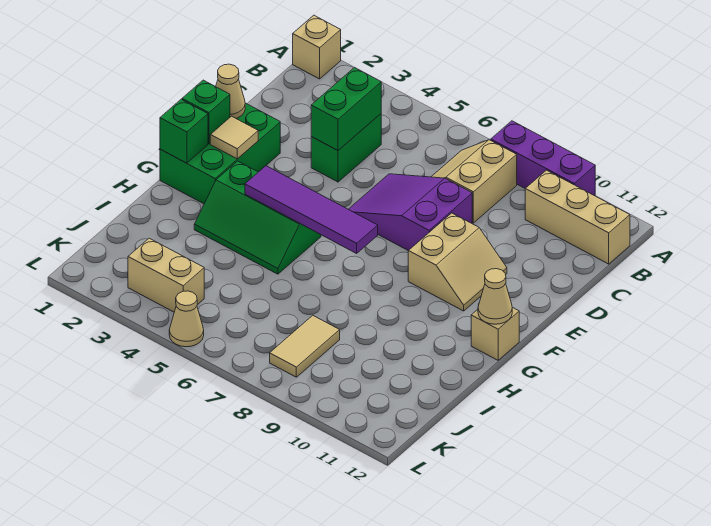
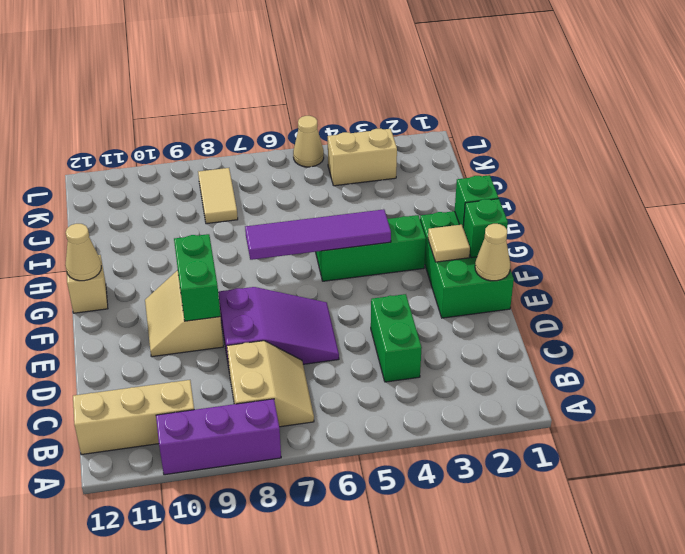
tan brick A1 level 1 -> none
green brick C4:D4 level 2 -> green brick E9:F9 level 2

